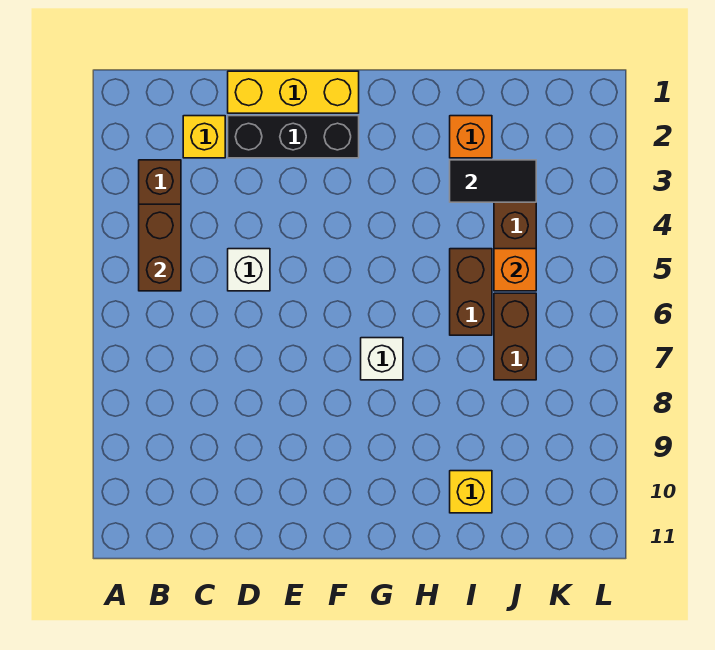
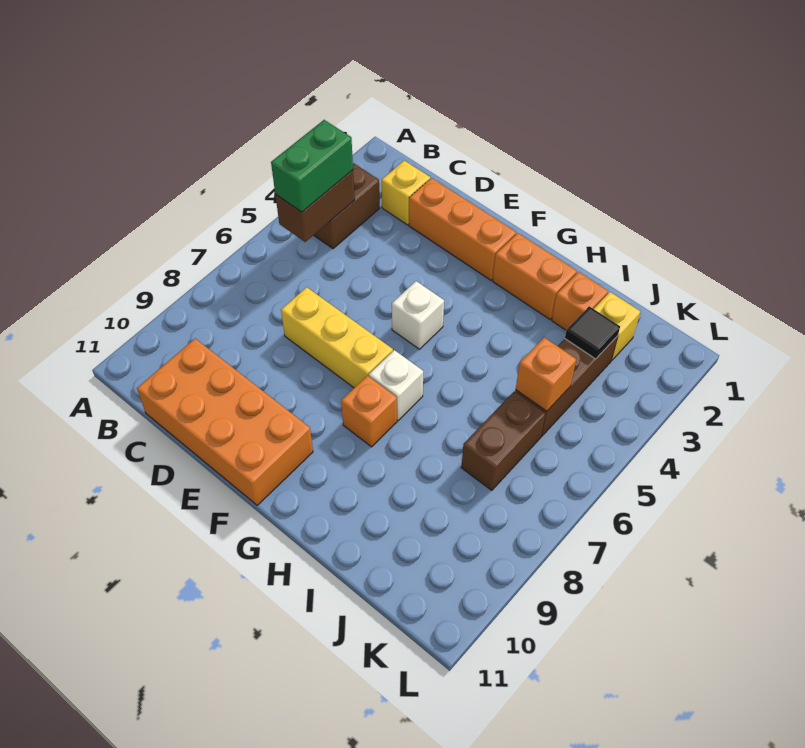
none -> green brick B4:B5 level 3
none -> orange brick C10:F11 level 1
yellow brick D1:F1 level 1 -> yellow brick D7:F7 level 1
black brick D2:F2 level 1 -> orange brick D2:F2 level 1
white brick D5 level 1 -> white brick F5 level 1
none -> orange brick G2:H2 level 1
none -> orange brick G8 level 1
black tile I3:J3 level 2 -> black tile J3 level 2
brown brick I5:I6 level 1 -> none
yellow brick I10 level 1 -> yellow brick J2 level 1

